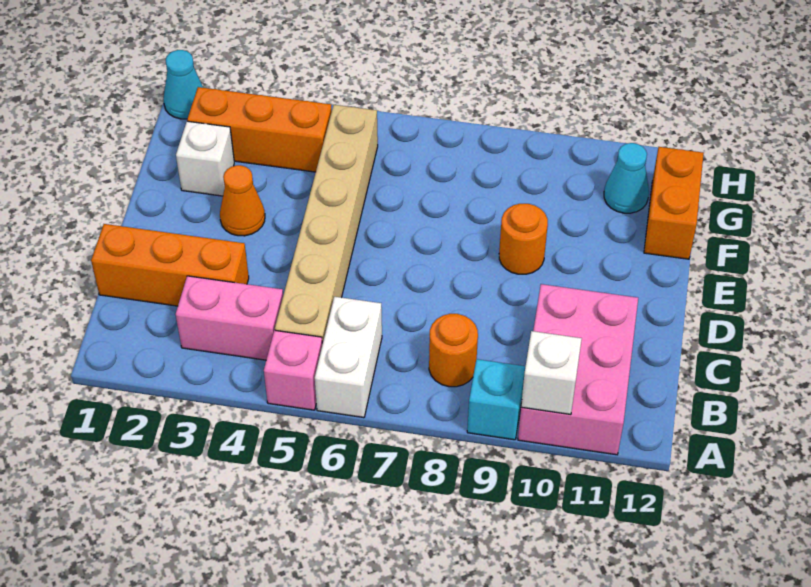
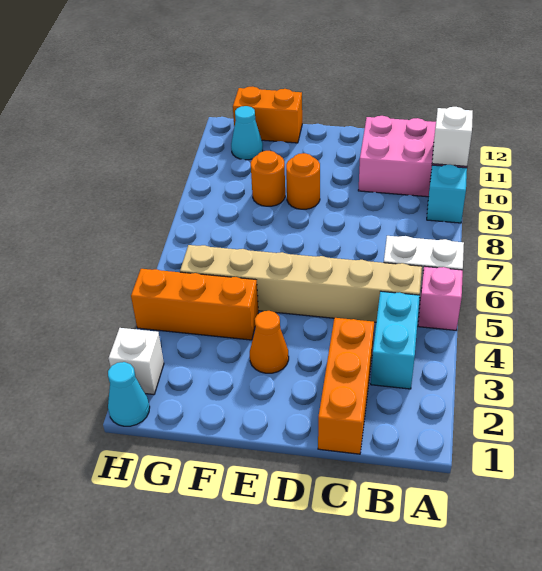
pink brick B3:B4 level 1 -> cyan brick B3:B4 level 1
orange round brick B8 level 1 -> orange round brick F9 level 1
white brick F2 level 1 -> white brick H2 level 1
orange brick G2:G4 level 1 -> orange brick F4:H4 level 1

